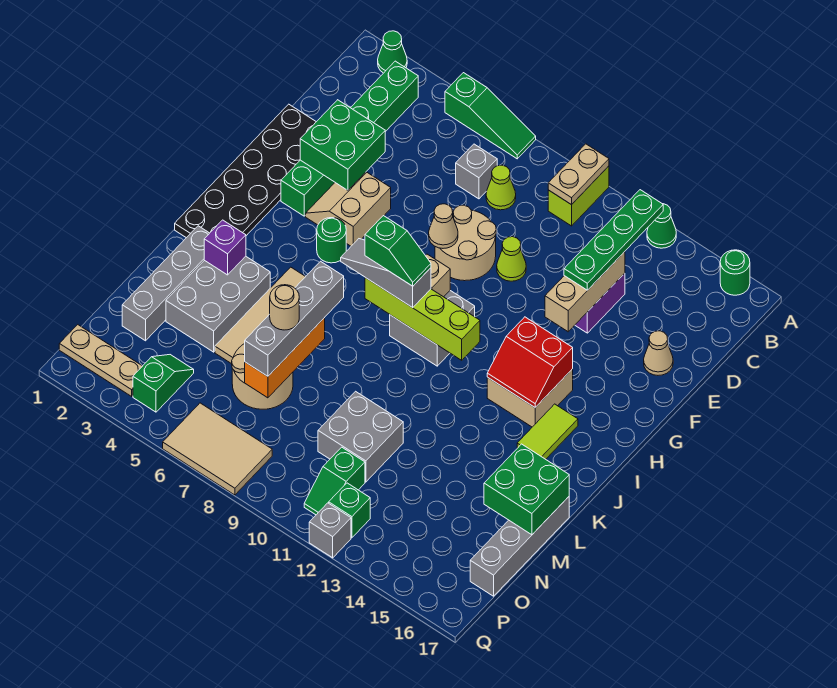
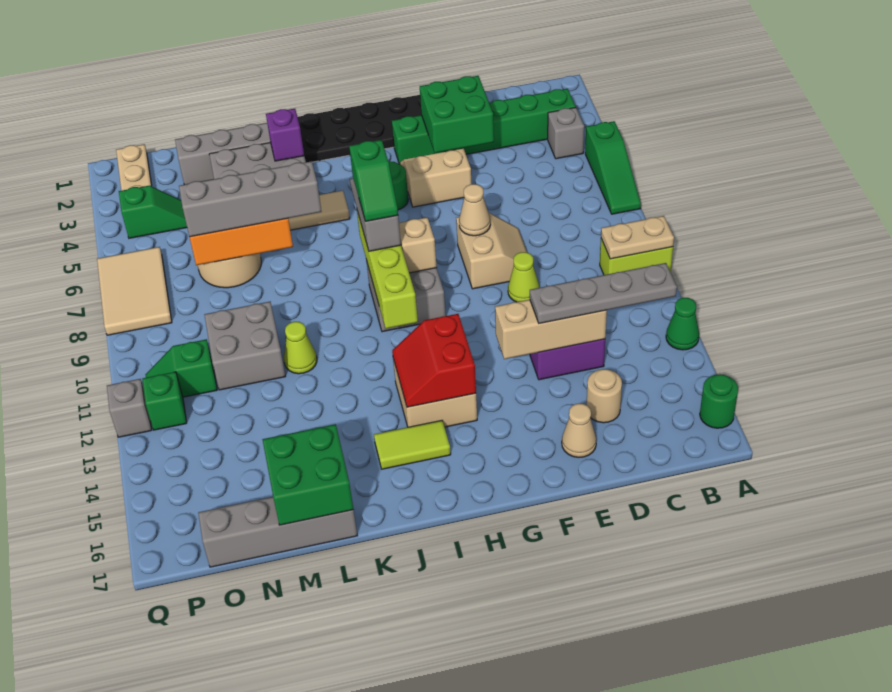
green cone A2 level 1 -> none
green plate B13:E13 level 3 -> grey plate B13:E13 level 3
grey brick C7 level 1 -> grey brick B4 level 1
lime cone C8 level 1 -> lime cone L11 level 1
tan round brick E8:F9 level 1 -> tan slope E8:F9 level 1 top F
tan round brick M7 level 4 -> tan round brick D15 level 1

